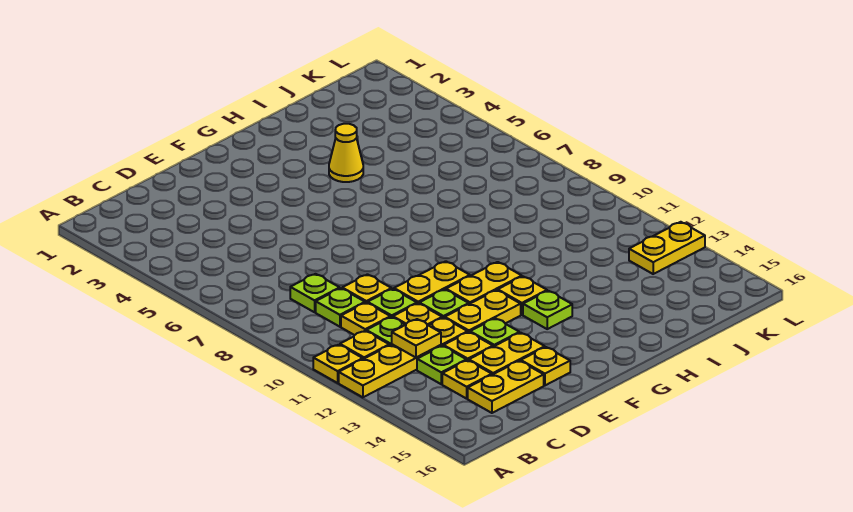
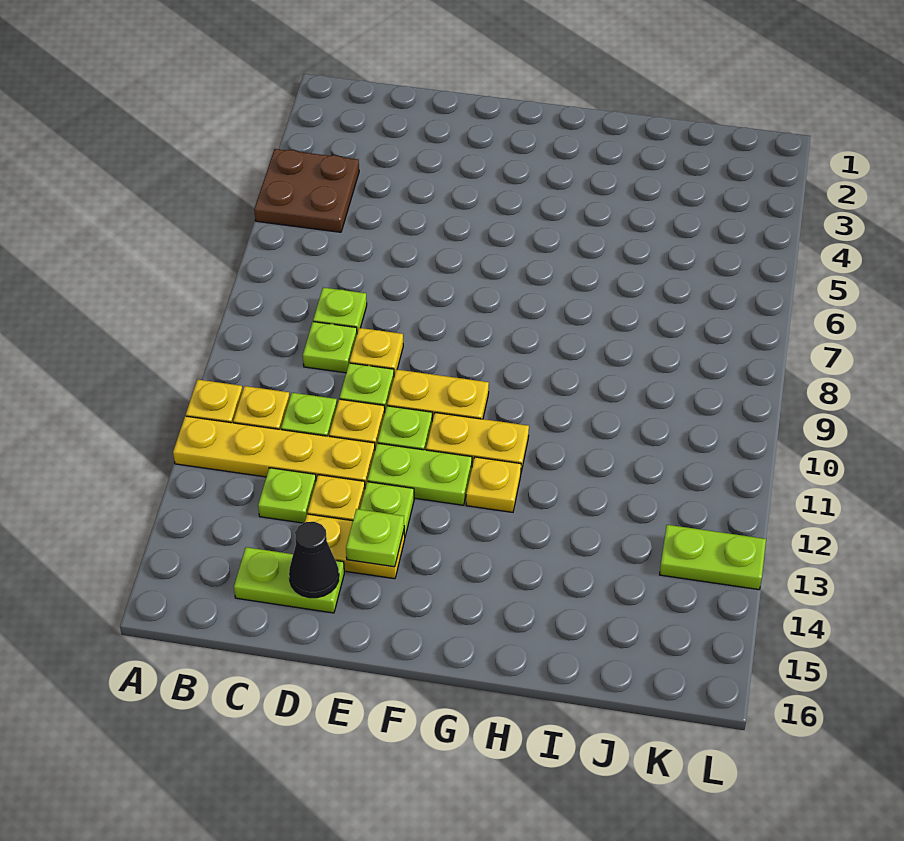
none -> brown plate A4:B5 level 1
yellow plate C10 level 1 -> none
yellow plate C12 level 2 -> none
yellow plate C14 level 1 -> none
yellow plate C15:D15 level 1 -> lime plate C15:D15 level 1
none -> black cone D15 level 2
yellow plate E12:F12 level 1 -> lime plate E12:F12 level 1
yellow plate E15 level 1 -> none
lime plate G13 level 1 -> lime plate E14 level 2
yellow cone H4 level 1 -> none
yellow plate K13:L13 level 1 -> lime plate K13:L13 level 1

